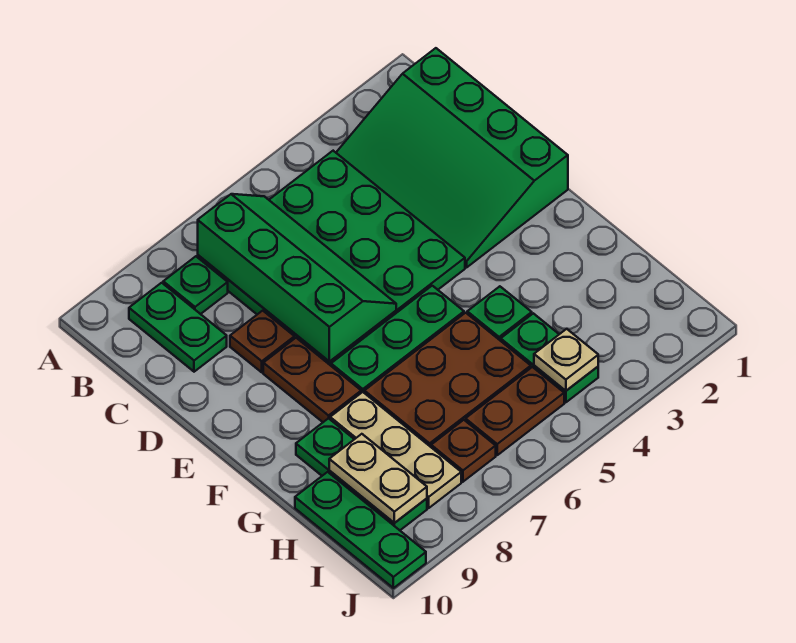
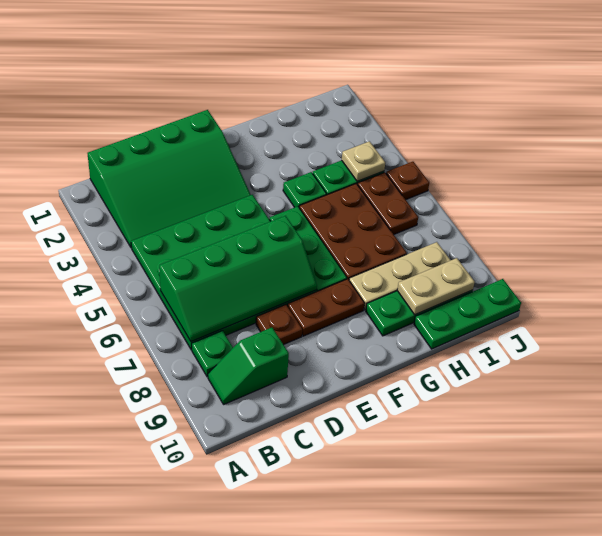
green slope B6:E7 level 2 top 7 -> green slope B6:E7 level 2 top 6
green plate B9:C9 level 1 -> green slope B9:C9 level 1 top C
brown plate I7 level 1 -> brown plate J5 level 1

